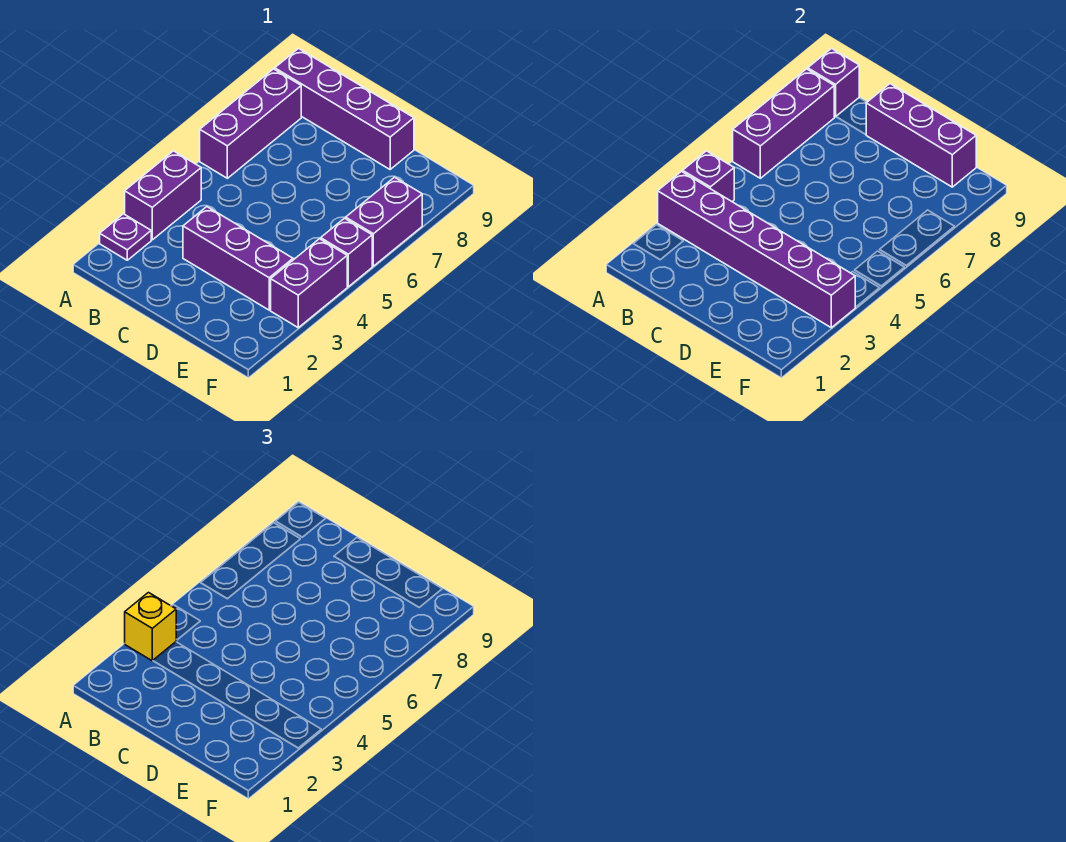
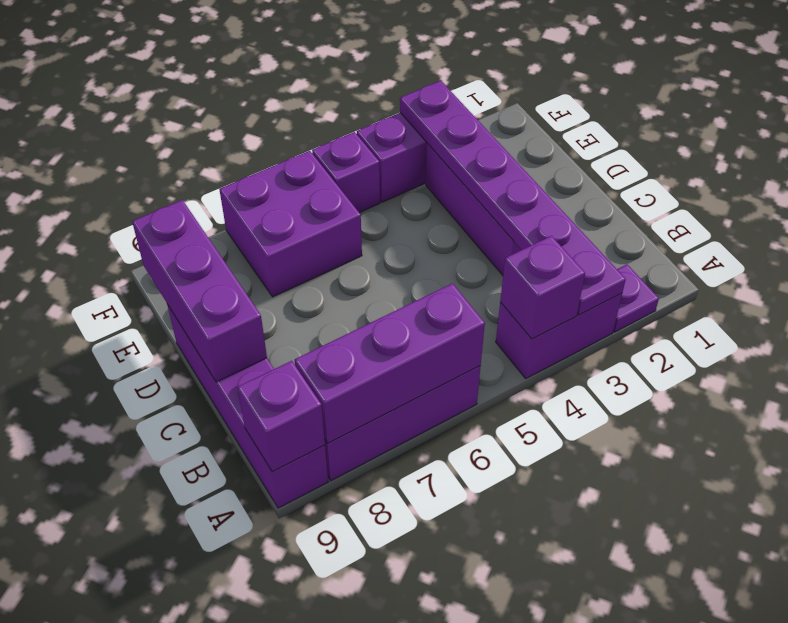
purple brick A3:F3 level 2 -> purple plate A3:F3 level 2
yellow brick A3 level 3 -> none
purple brick F6:F7 level 1 -> purple brick E6:F7 level 1

